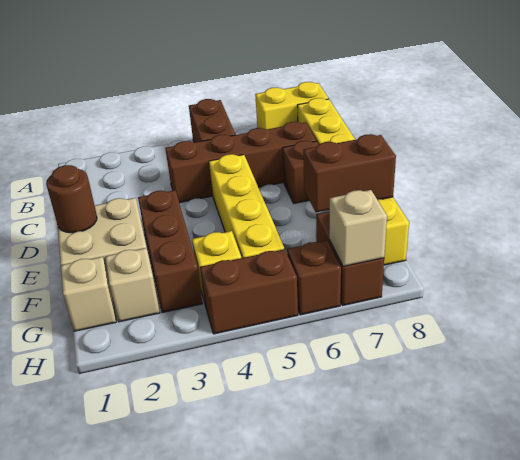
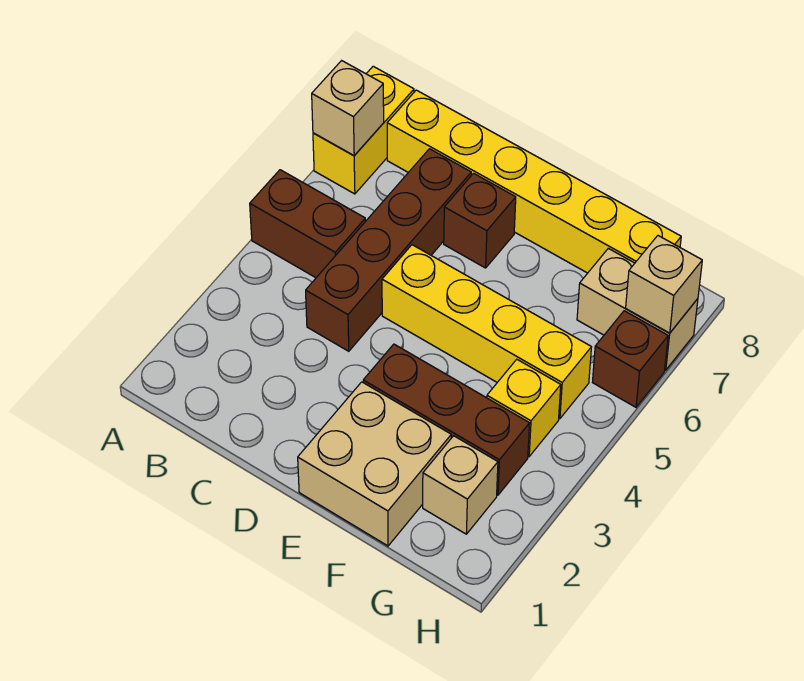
brown round brick E1 level 2 -> none
brown brick F7:F8 level 2 -> none
tan brick G1 level 1 -> tan brick A7 level 2
brown brick G7:H7 level 1 -> tan brick G7:H7 level 1
brown brick H4:H5 level 1 -> none

